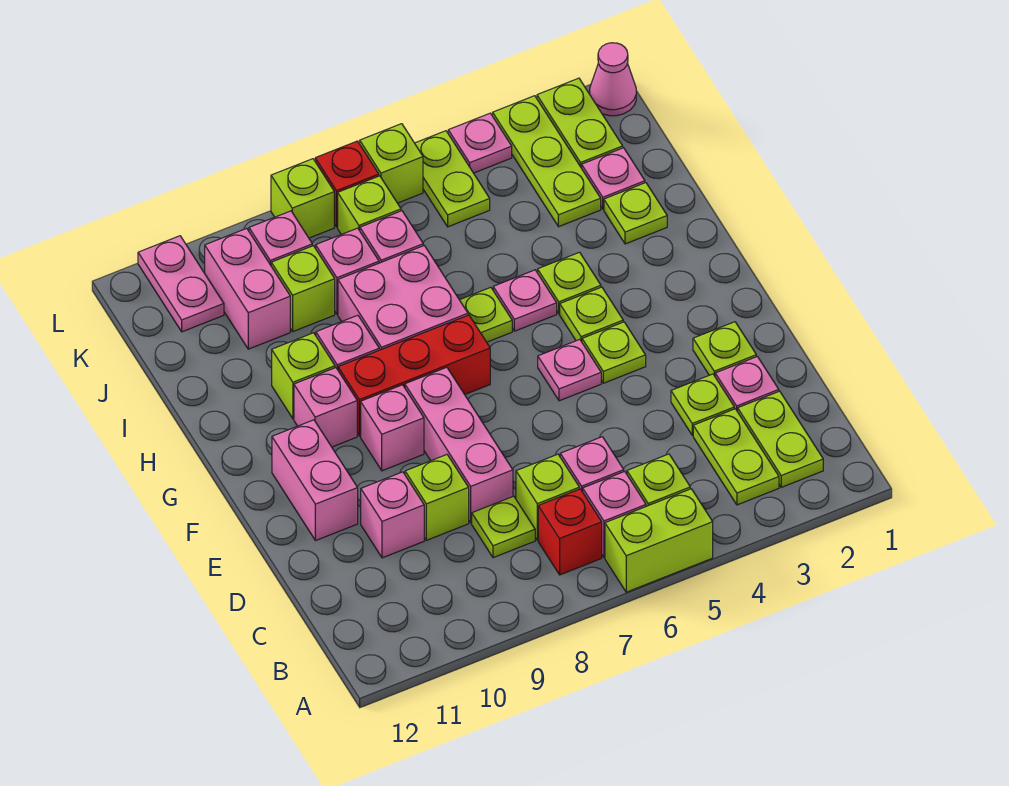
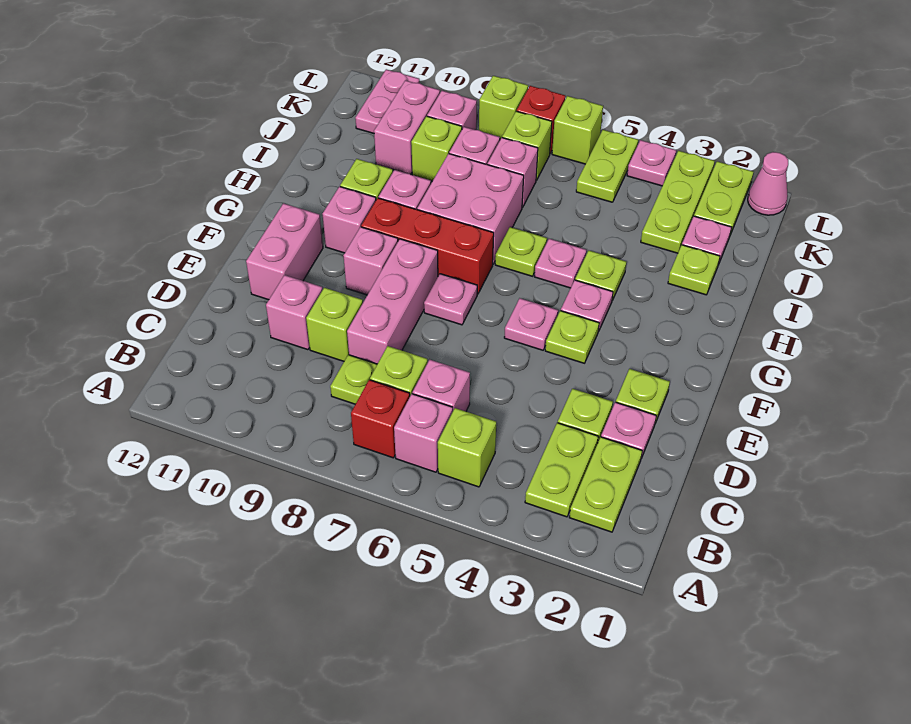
lime brick A5:A6 level 1 -> none
none -> pink plate F7 level 1
lime plate G4 level 1 -> pink plate G4 level 1

